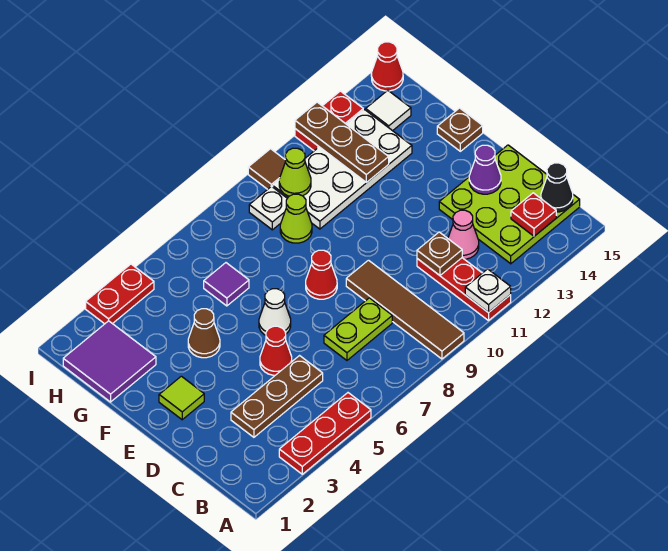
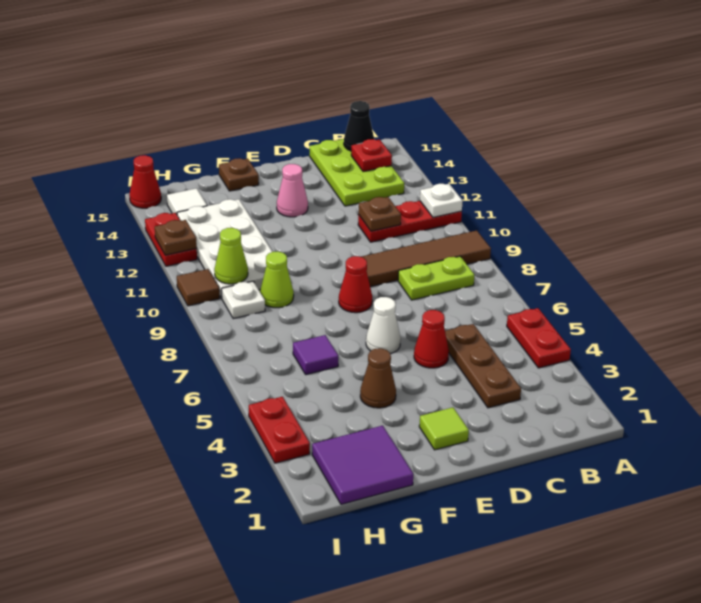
red plate A3:A5 level 1 -> red plate A4:A5 level 1
lime plate B13:D15 level 1 -> lime plate B13:C15 level 1
lime plate C7:C8 level 1 -> lime plate B8:C8 level 1
pink cone C12 level 1 -> pink cone E13 level 1
purple cone D14 level 2 -> none
brown plate G12:I12 level 2 -> brown plate I12 level 2

